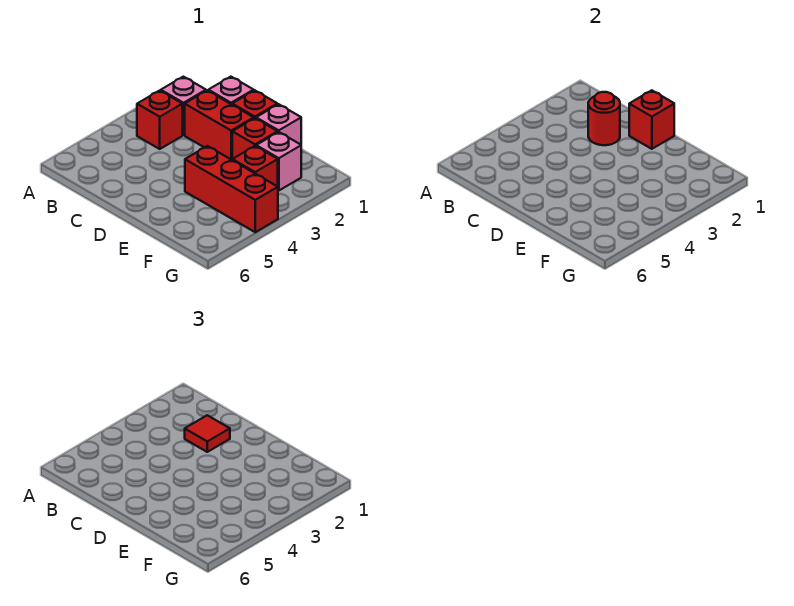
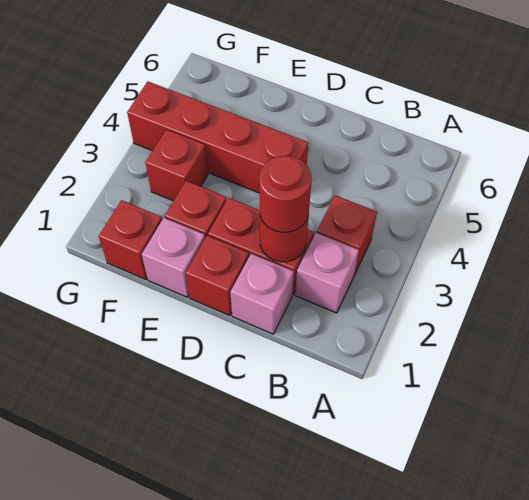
red tile C2 level 3 -> red round brick C2 level 3
red brick D1 level 2 -> red brick F1 level 1
red brick E4:G4 level 1 -> red brick D4:G4 level 1
pink brick F2 level 1 -> none

